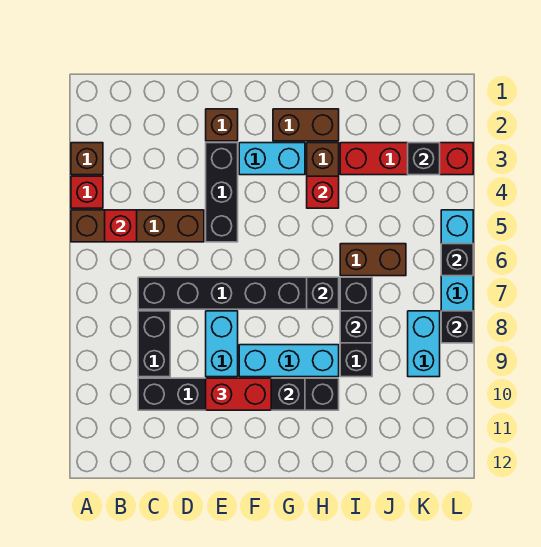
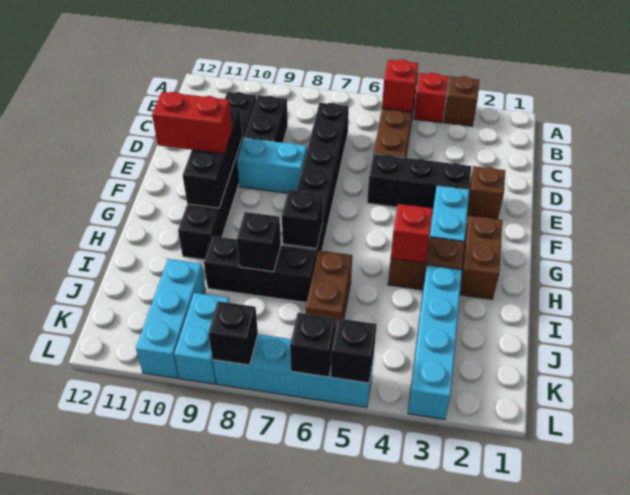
black brick C8:C9 level 1 -> black brick C9:D9 level 1
red brick E10:F10 level 3 -> red brick F10:F11 level 3
cyan brick F9:H9 level 1 -> cyan brick J10:L10 level 1
red brick I3:L3 level 1 -> cyan brick I3:L3 level 1
black brick K3 level 2 -> black brick L5 level 2
cyan brick K8:K9 level 1 -> cyan brick K9:L9 level 1

